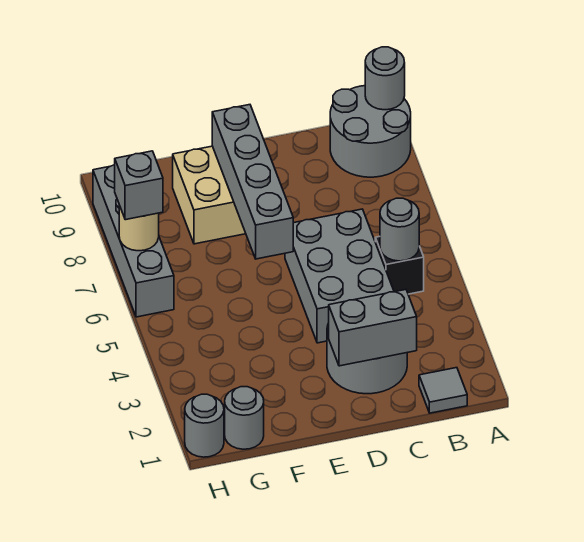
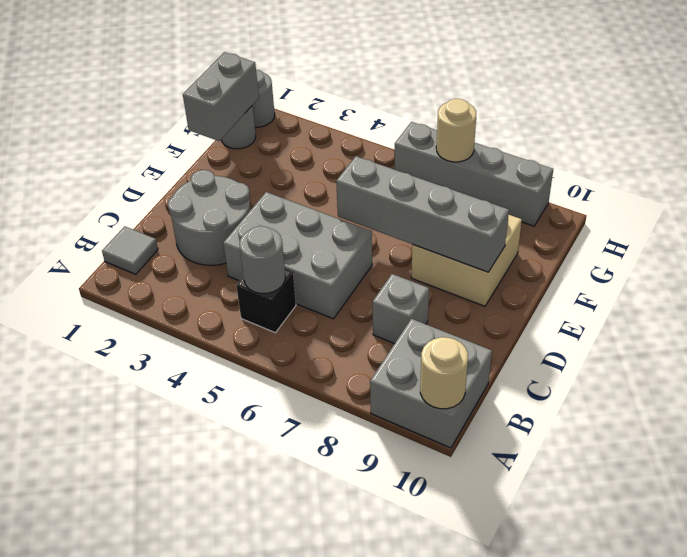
grey round brick A9:B10 level 1 -> grey brick A9:B10 level 1
grey round brick A10 level 2 -> tan round brick A10 level 2
grey brick C2:D2 level 2 -> grey brick F1:G1 level 2
grey brick H7 level 3 -> grey brick C8 level 1

